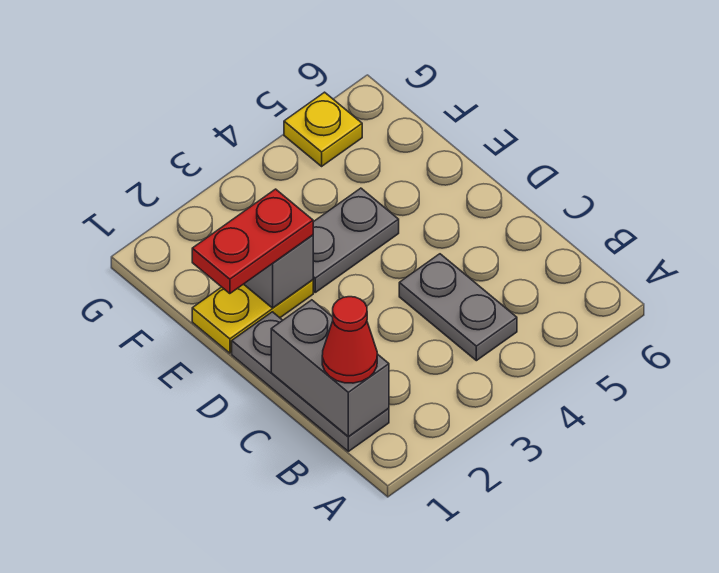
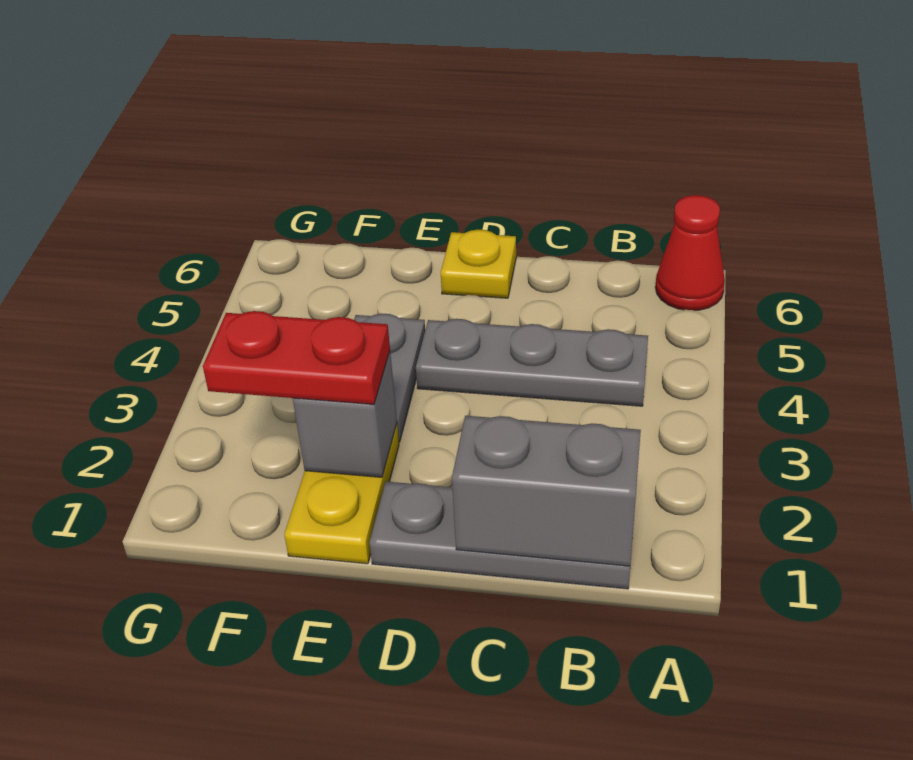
red cone B1 level 3 -> red cone A6 level 1
grey plate B4:C4 level 1 -> grey plate B4:D4 level 1
red plate E1:E2 level 3 -> red plate E2:F2 level 3
yellow plate G5 level 1 -> yellow plate D6 level 1

